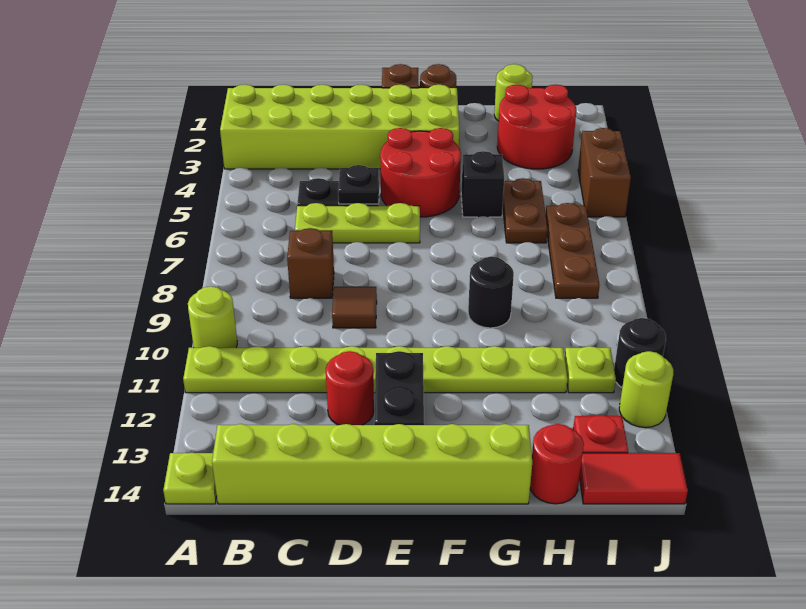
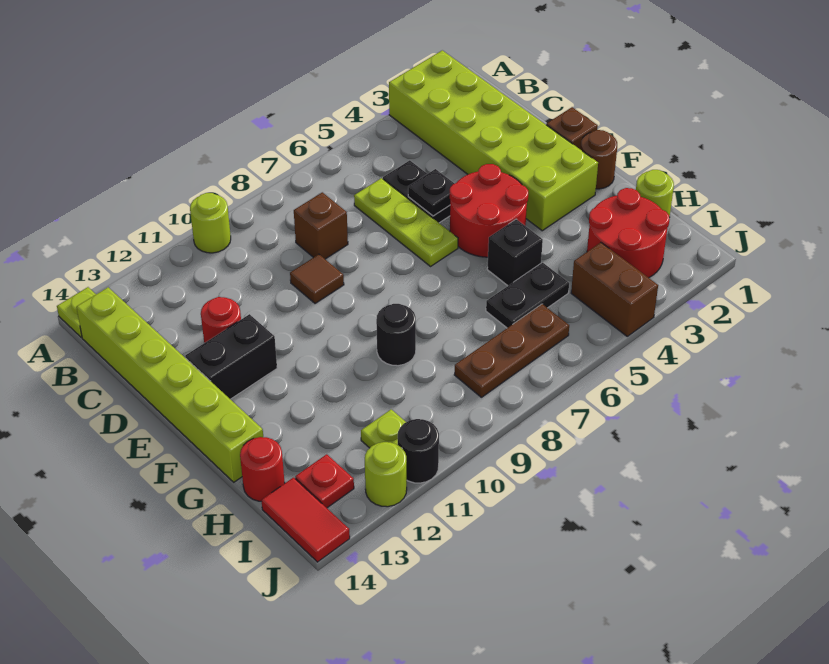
lime plate A11:H11 level 1 -> none
brown plate H5:H6 level 1 -> black plate H5:H6 level 1
brown brick J4:J5 level 1 -> brown brick I4:J4 level 1

